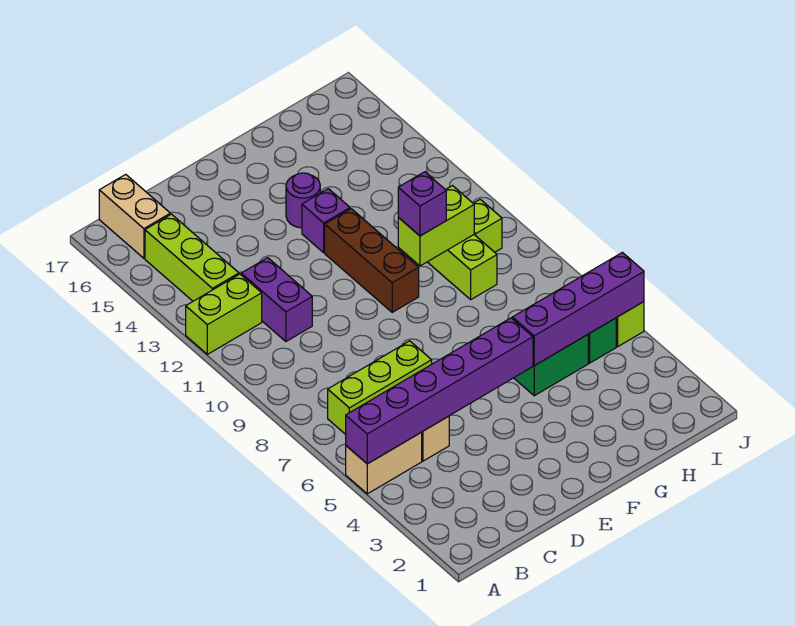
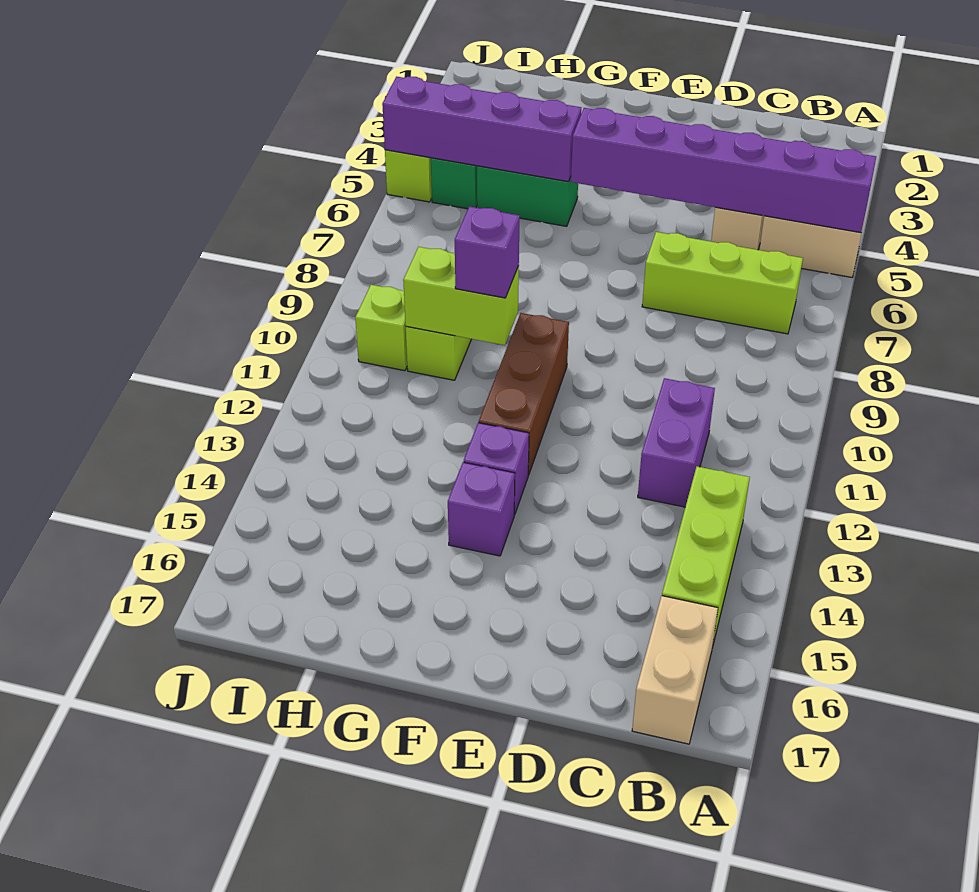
lime brick A12:B12 level 1 -> none
purple round brick F14 level 1 -> purple brick F14 level 1

